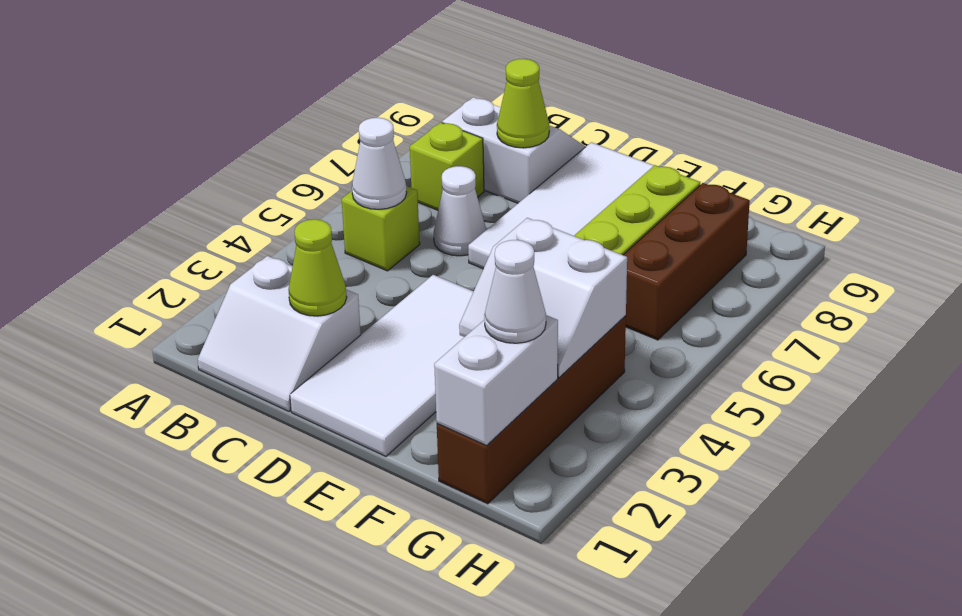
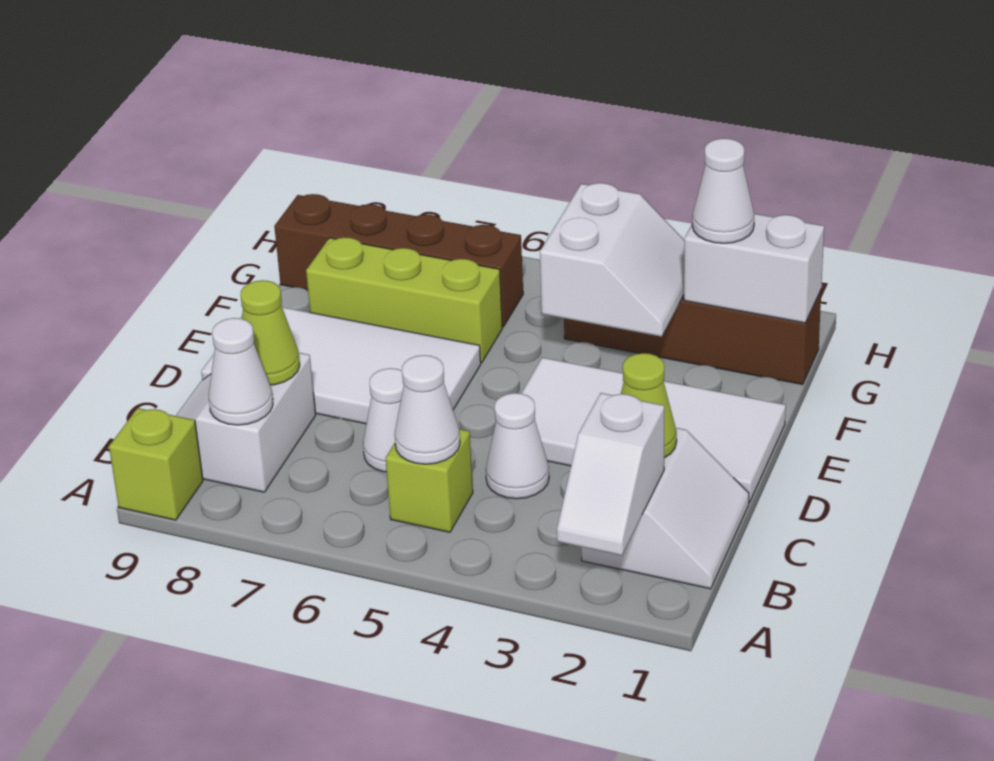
none -> white slope A2:B2 level 2 top B
lime brick B7 level 1 -> lime brick A9 level 1
none -> white cone B8 level 2
none -> white cone C4 level 1
brown brick G6:G8 level 1 -> brown brick G6:G9 level 1

